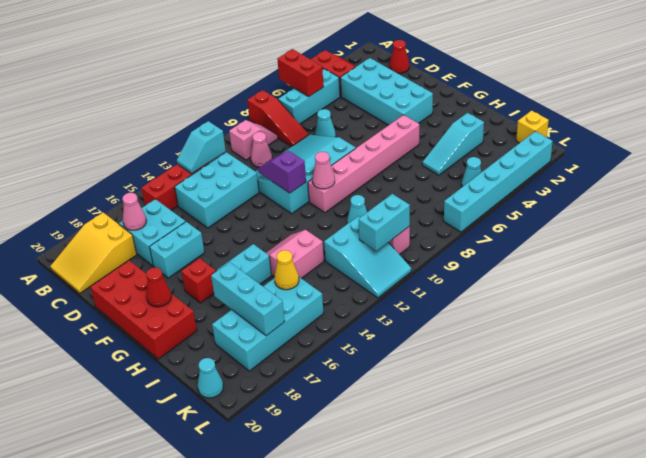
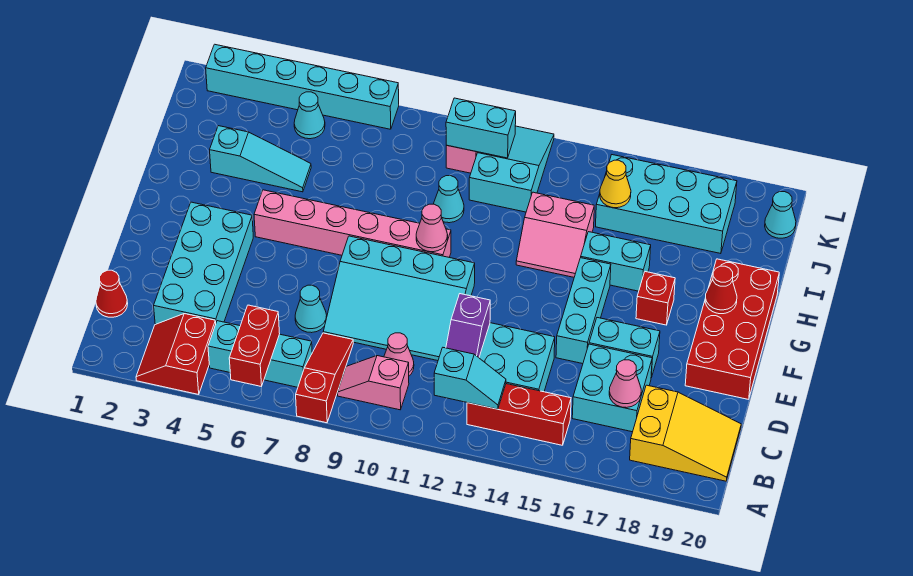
purple slope E11:F11 level 2 top F -> purple slope C12:D12 level 2 top D
cyan brick I17:K17 level 2 -> cyan brick E15:G15 level 1
yellow brick K1 level 1 -> none

